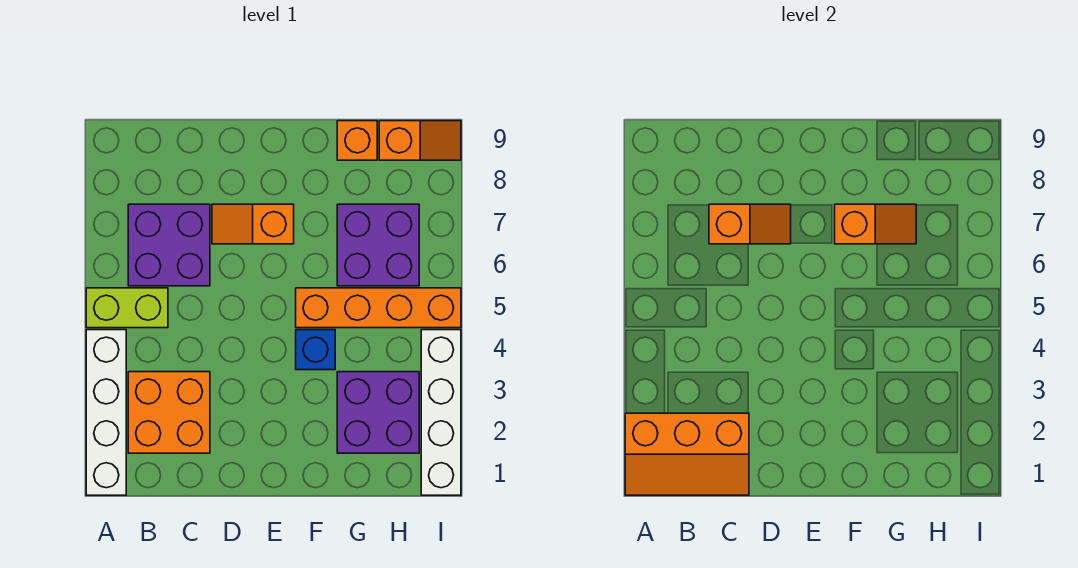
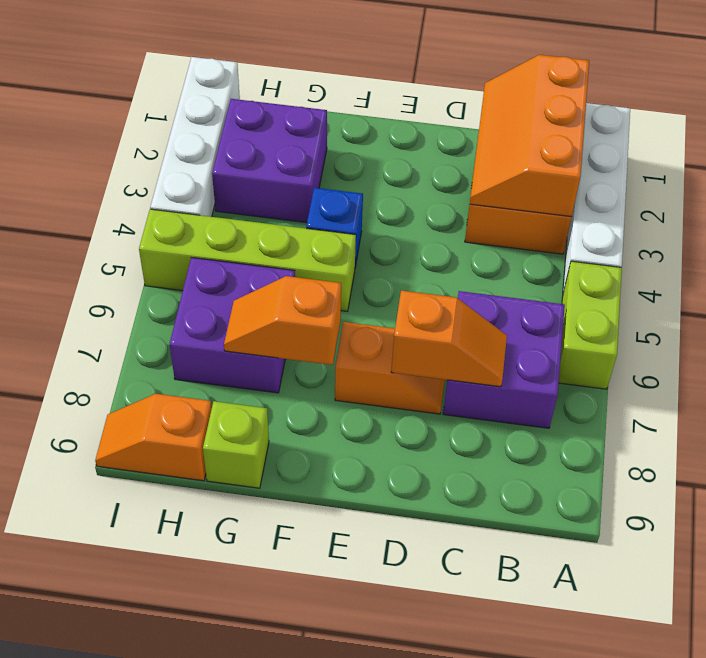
orange slope A1:C2 level 2 top 2 -> orange slope B1:C3 level 2 top B
lime brick A5:B5 level 1 -> lime brick A5:A6 level 1
orange slope C7:D7 level 2 top C -> orange slope C7:D7 level 2 top D
orange brick F5:I5 level 1 -> lime brick F5:I5 level 1
orange brick G9 level 1 -> lime brick G9 level 1

